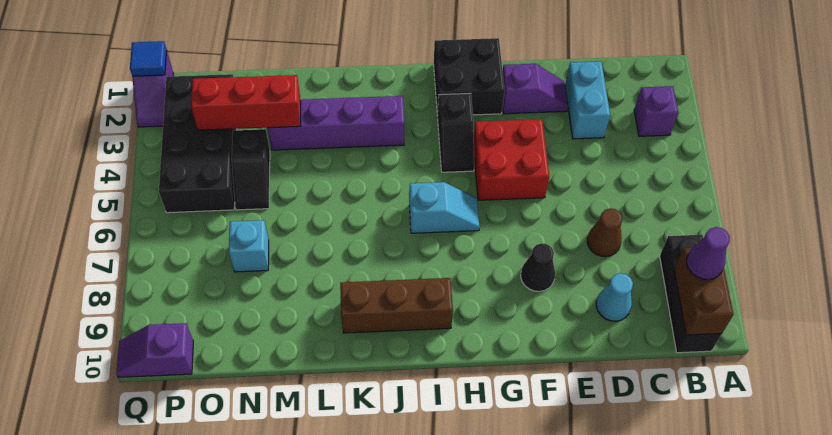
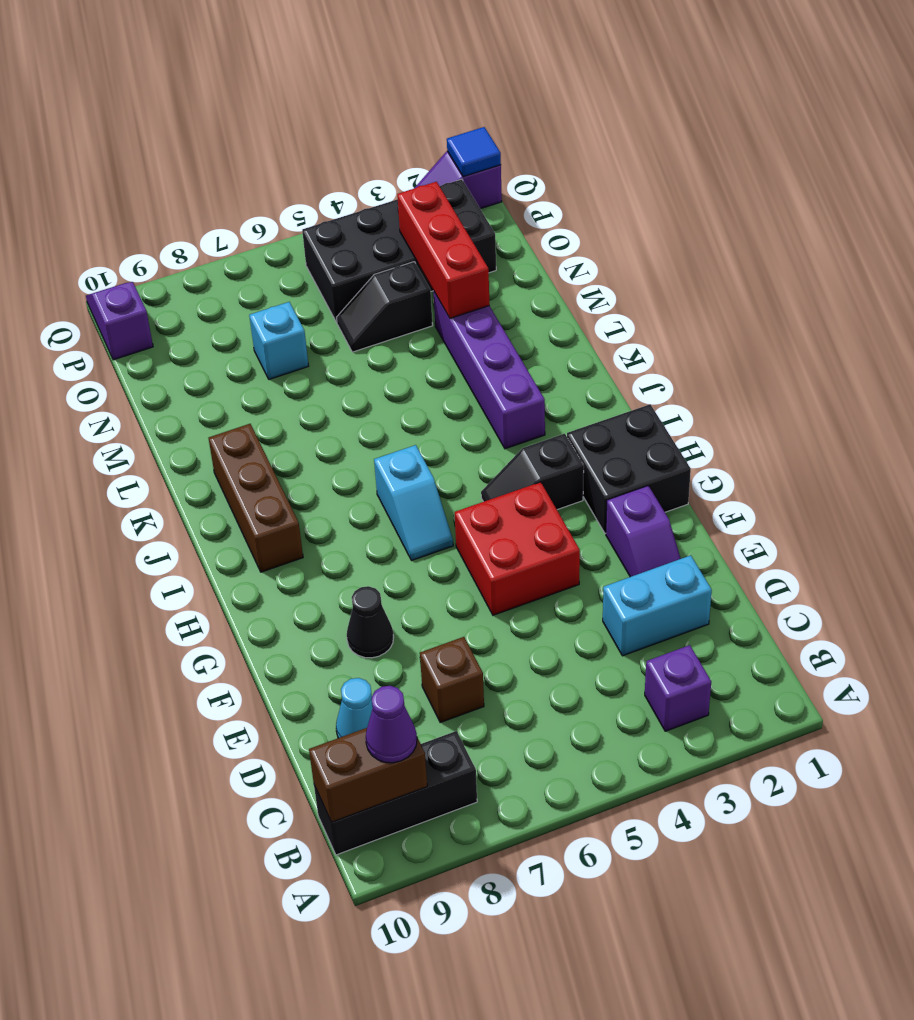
brown cone D7 level 1 -> brown brick D7 level 1

